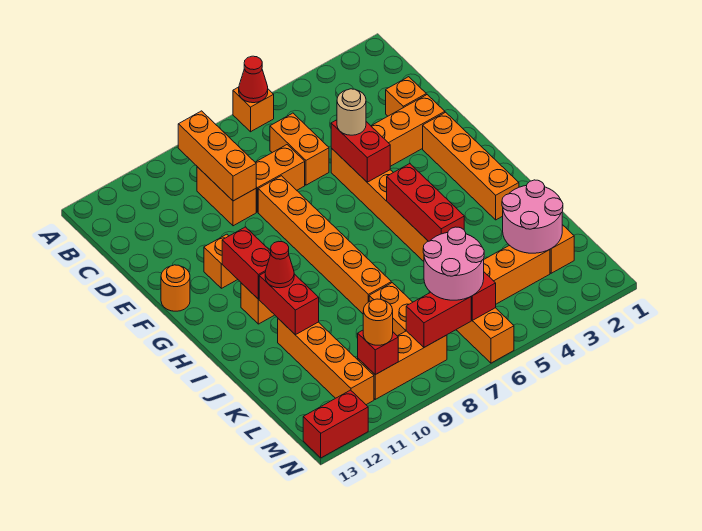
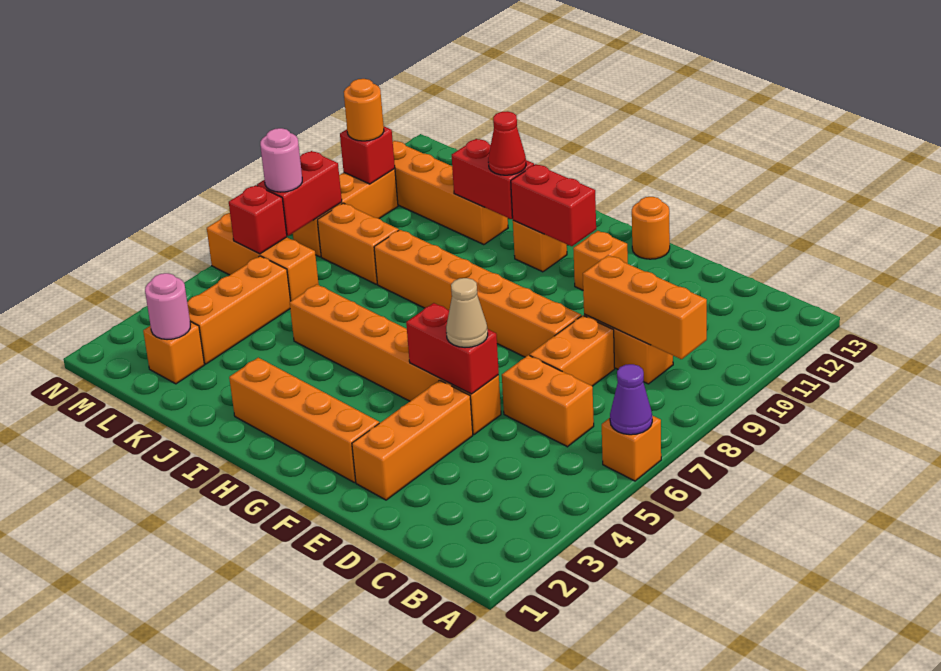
red cone A6 level 2 -> purple cone A6 level 2
orange brick D2 level 1 -> none
tan round brick E5 level 3 -> tan cone E5 level 3
red brick H5:J5 level 2 -> none
pink round brick K2:L3 level 2 -> pink round brick L2 level 2
pink round brick L6:M7 level 3 -> pink round brick M7 level 3
red brick N12:N13 level 1 -> none

